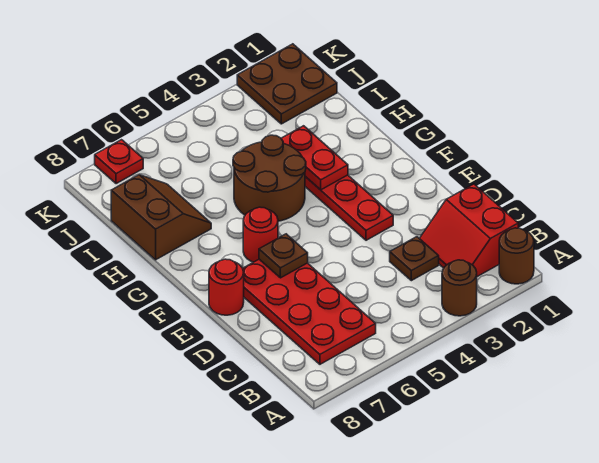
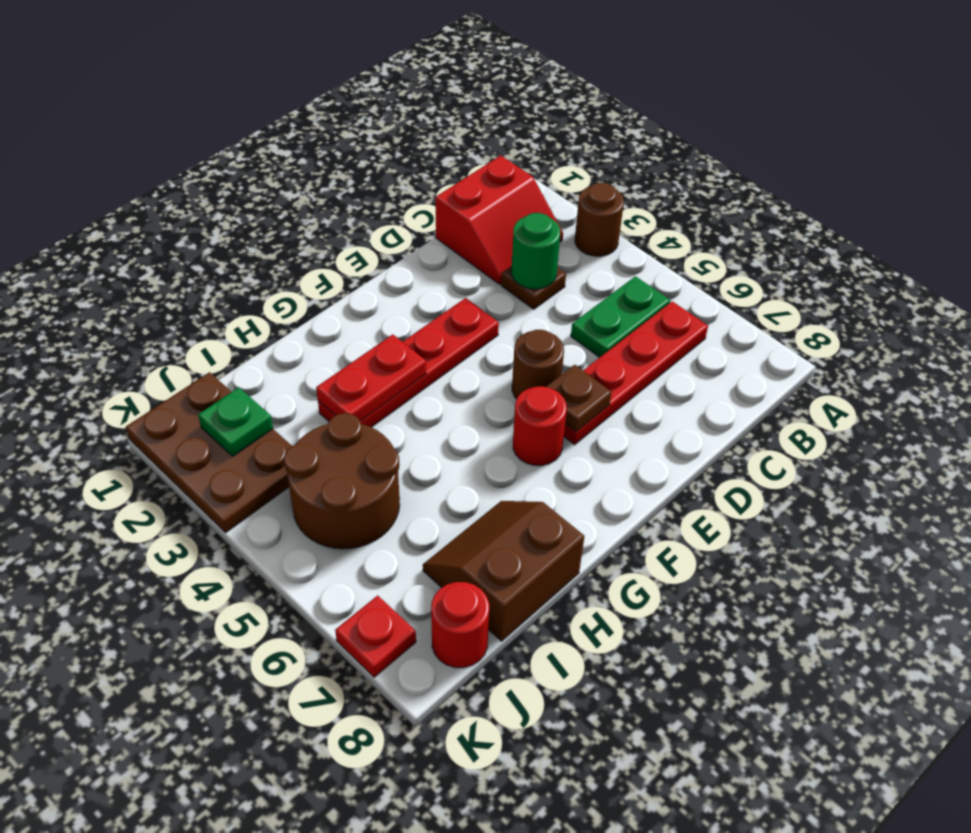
brown round brick A1 level 1 -> brown round brick E5 level 1
none -> green plate B5:C5 level 1
red plate B6:E7 level 1 -> red plate B6:E6 level 1
none -> green round brick C3 level 2
red round brick E8 level 1 -> red round brick J8 level 1
brown round brick G4:H5 level 1 -> brown round brick I4:J5 level 1
brown plate J1:K2 level 1 -> brown plate J1:K3 level 1
none -> green plate J2 level 2

